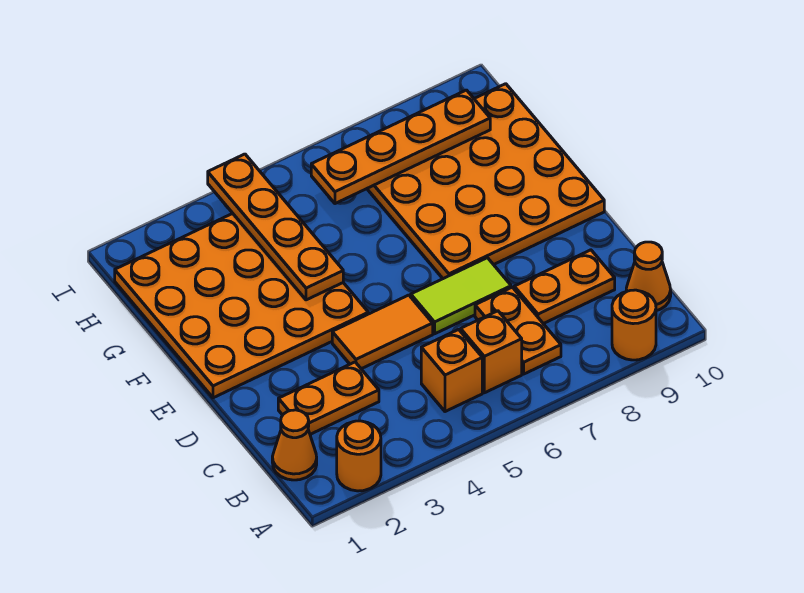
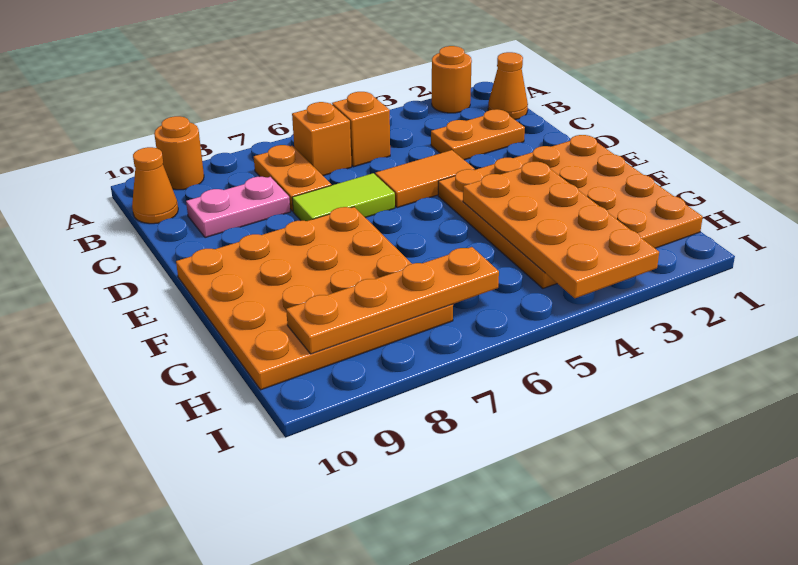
orange plate C8:C9 level 1 -> pink plate C8:C9 level 1
orange plate F4:I4 level 2 -> orange plate F3:I4 level 2

